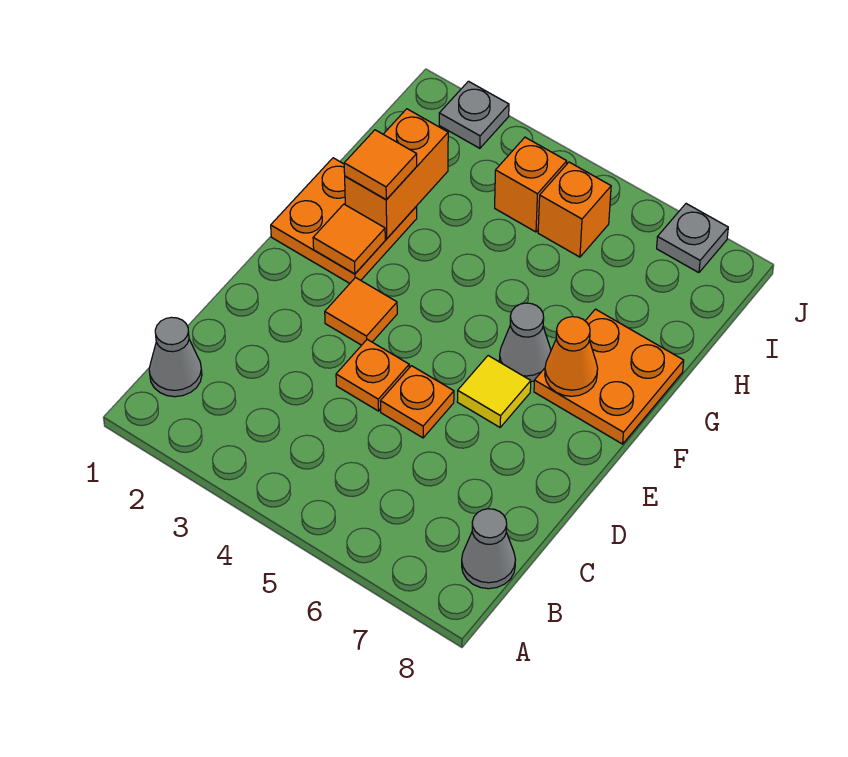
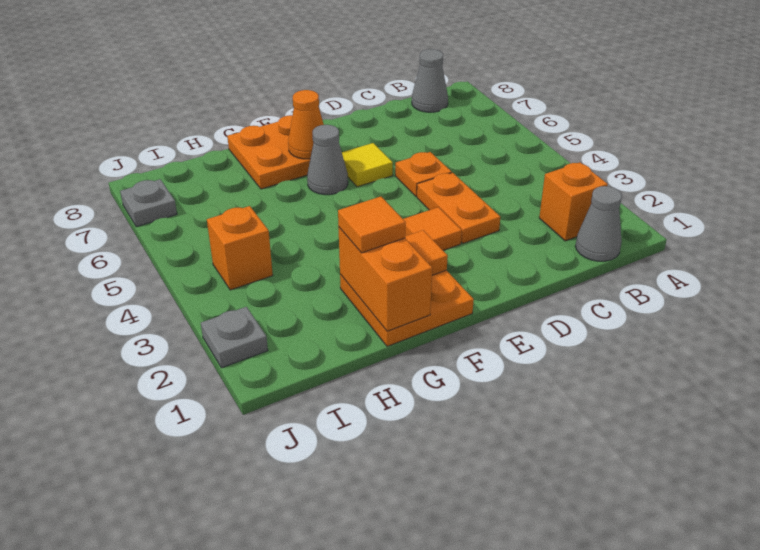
orange plate D4 level 1 -> orange plate D3:D4 level 1
orange brick G2:H2 level 2 -> orange brick G1:G2 level 2
orange brick I5 level 1 -> orange brick B2 level 1

